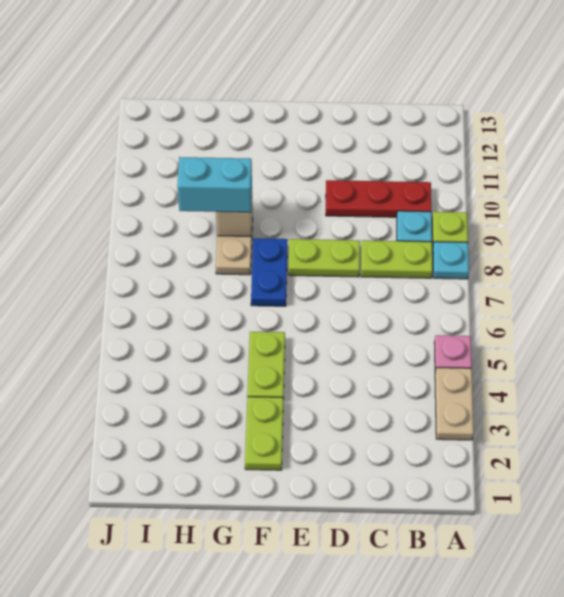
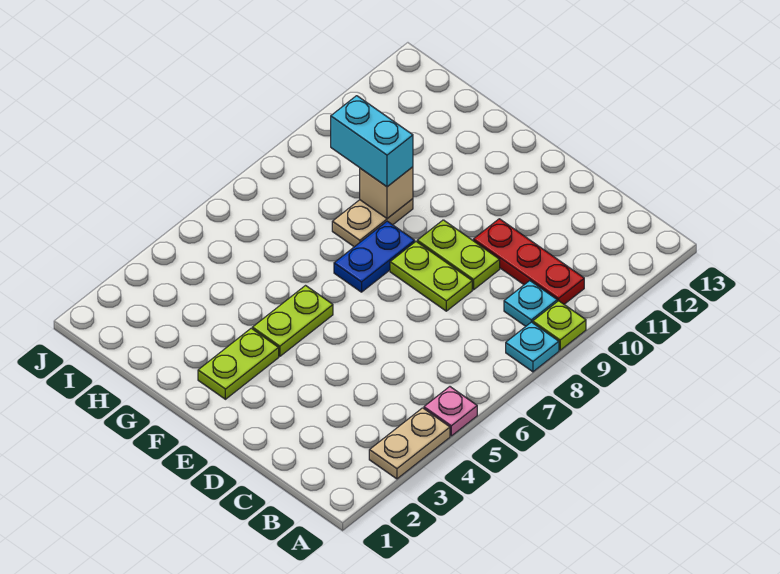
lime plate B8:C8 level 1 -> lime plate D9:E9 level 1

